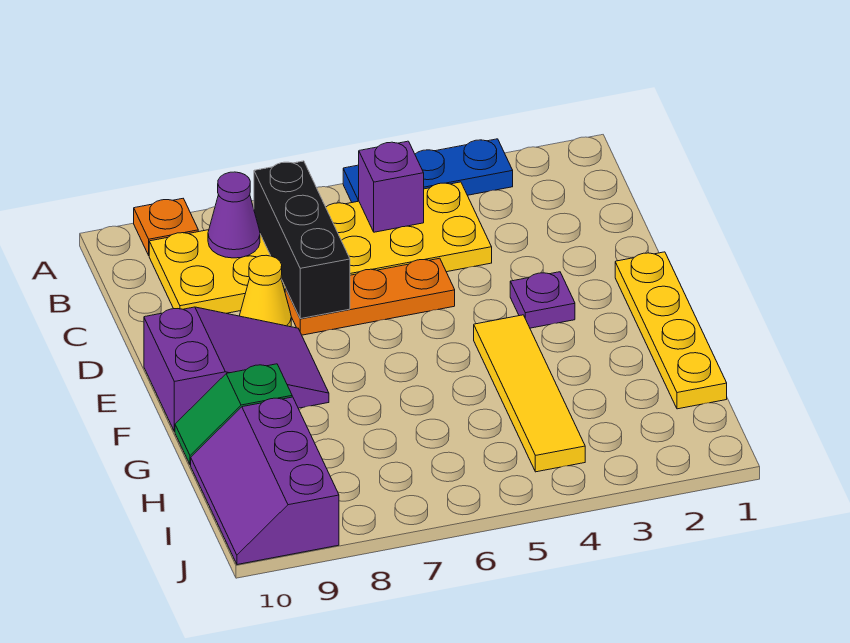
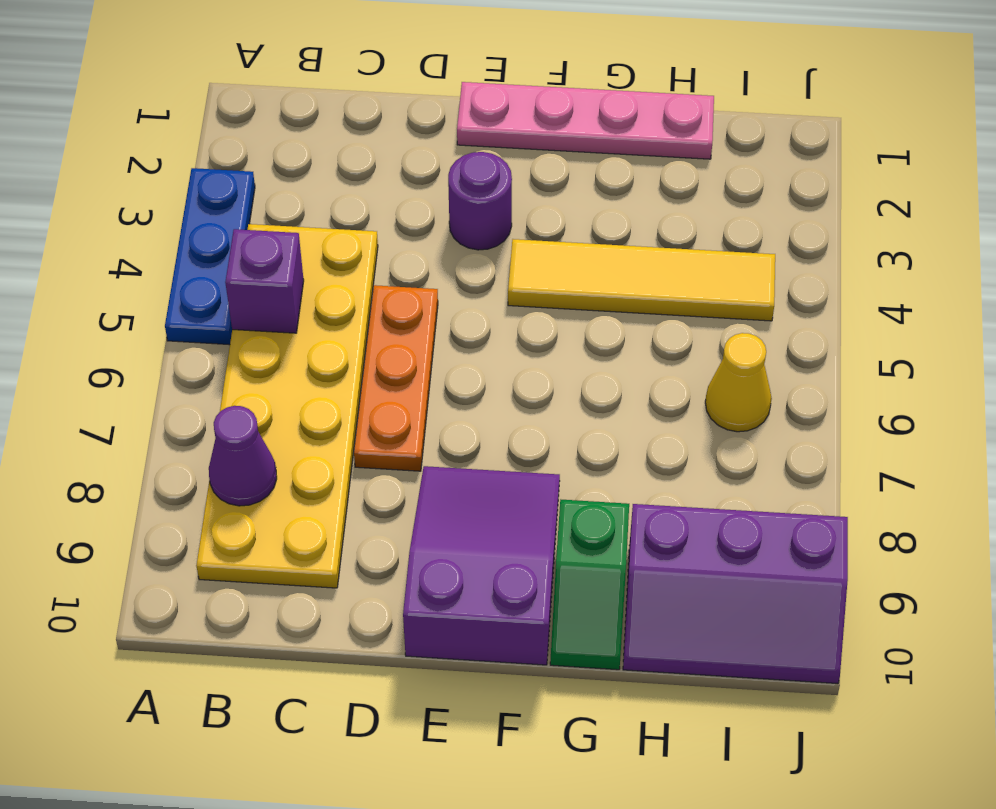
orange plate A9 level 1 -> none
black brick B7:D7 level 2 -> none
yellow cone D8 level 1 -> yellow cone I6 level 1
yellow plate E1:H1 level 1 -> pink plate E1:H1 level 1
purple plate E3 level 1 -> purple round brick E3 level 1

